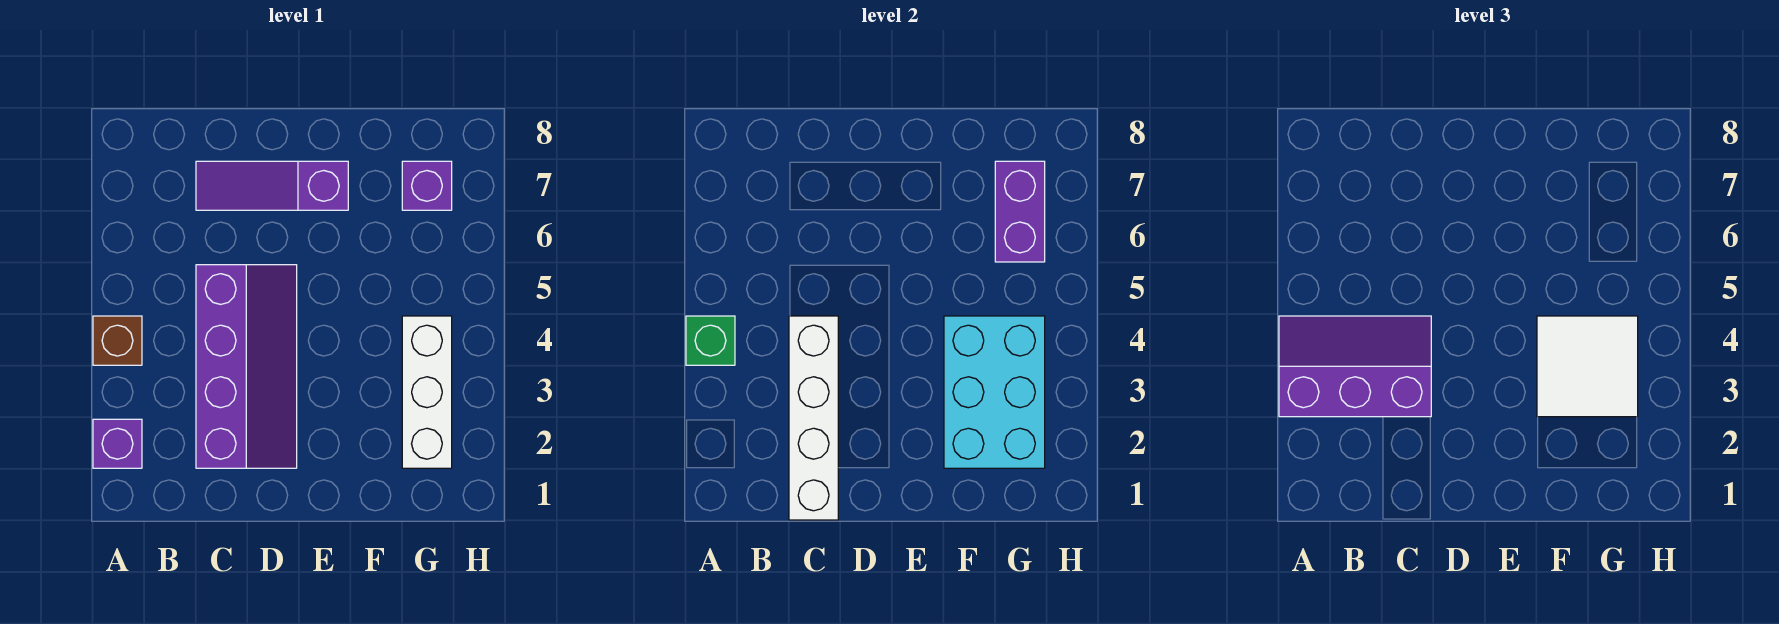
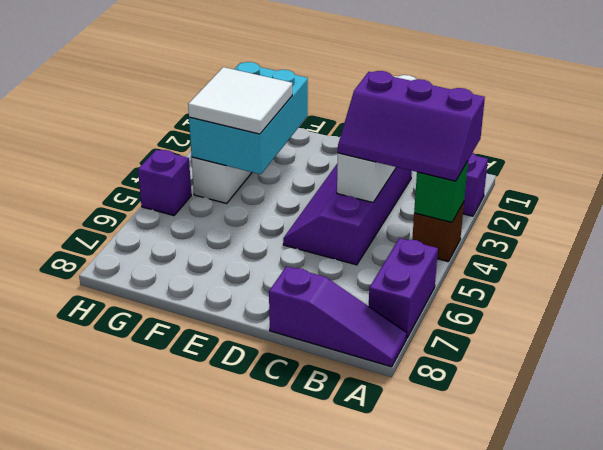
purple slope C7:E7 level 1 top E -> purple slope A8:C8 level 1 top C
purple brick G6:G7 level 2 -> purple brick A6:A7 level 1
purple brick G7 level 1 -> purple brick H5 level 1

